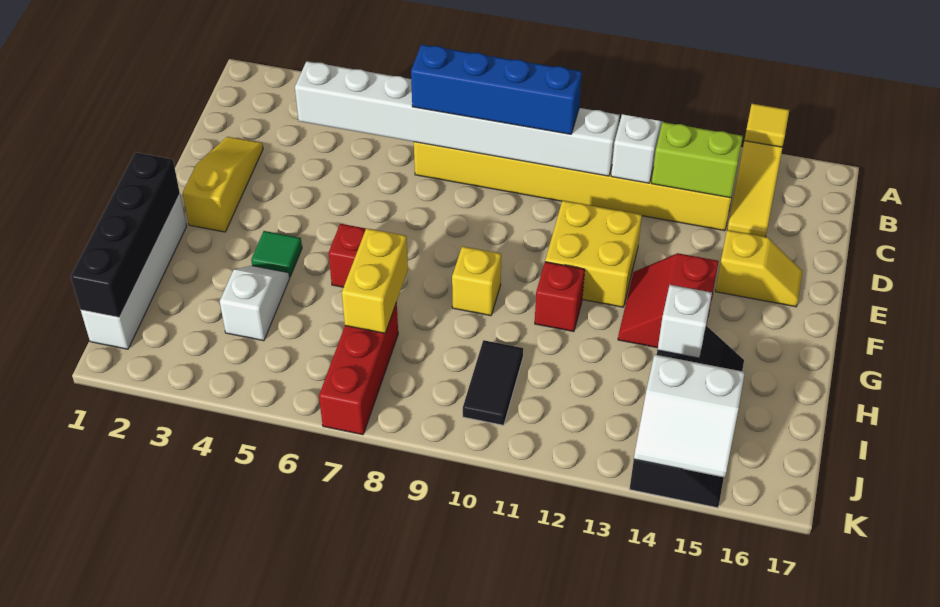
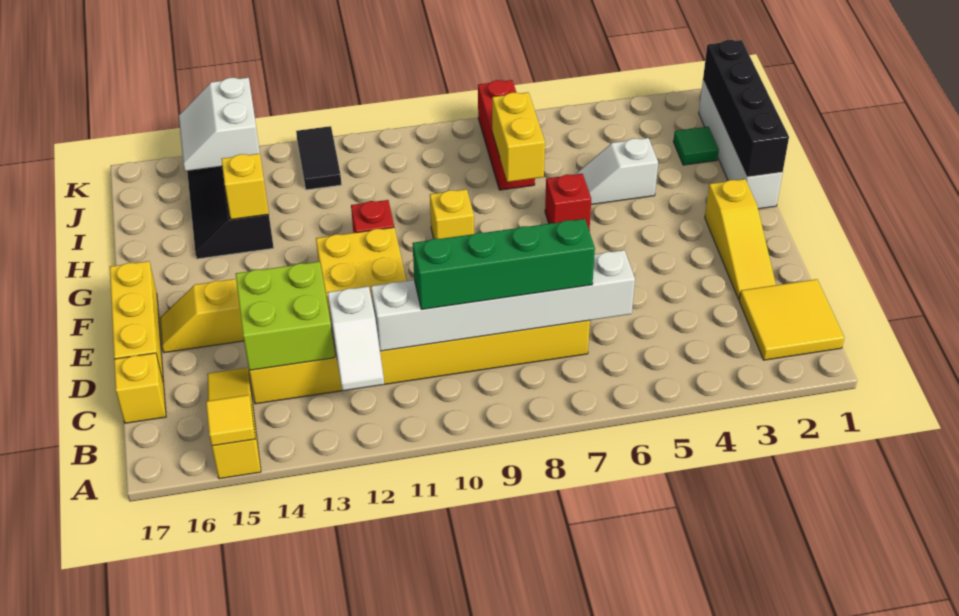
none -> yellow tile B1:C2 level 1
white brick C4:C11 level 2 -> white brick C6:C11 level 2
blue brick C7:C10 level 3 -> green brick C7:C10 level 3
lime brick C13:C14 level 2 -> lime brick C13:D14 level 2
none -> yellow brick C17 level 1
none -> yellow brick D17:F17 level 1
red slope F13:G14 level 1 top 14 -> none
green tile G4 level 1 -> green tile I2 level 1
white slope H4:I4 level 1 top I -> white slope H4:H5 level 1 top 4
white brick H14 level 2 -> yellow brick H14 level 2
black tile I10:J10 level 1 -> black tile J12:K12 level 1
white slope J14:K15 level 2 top J -> white slope J14:K15 level 2 top 14

